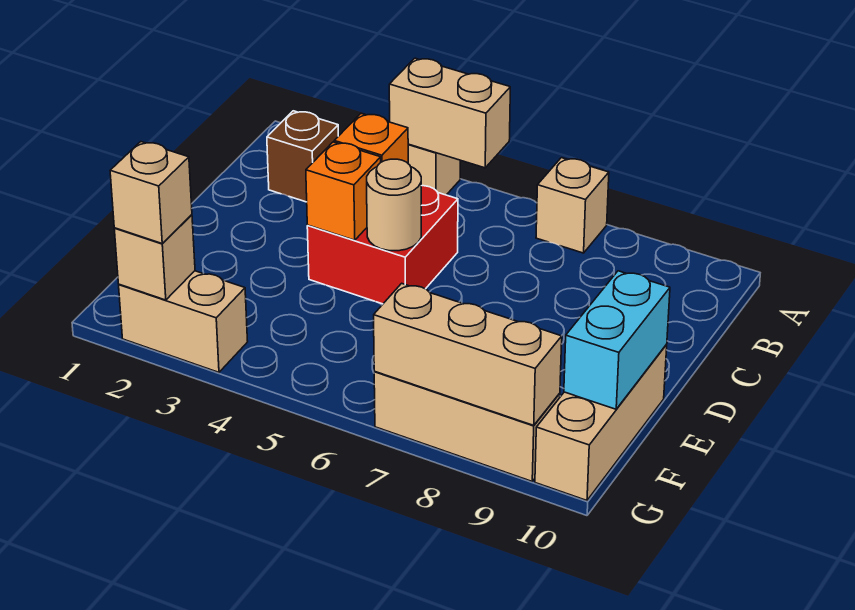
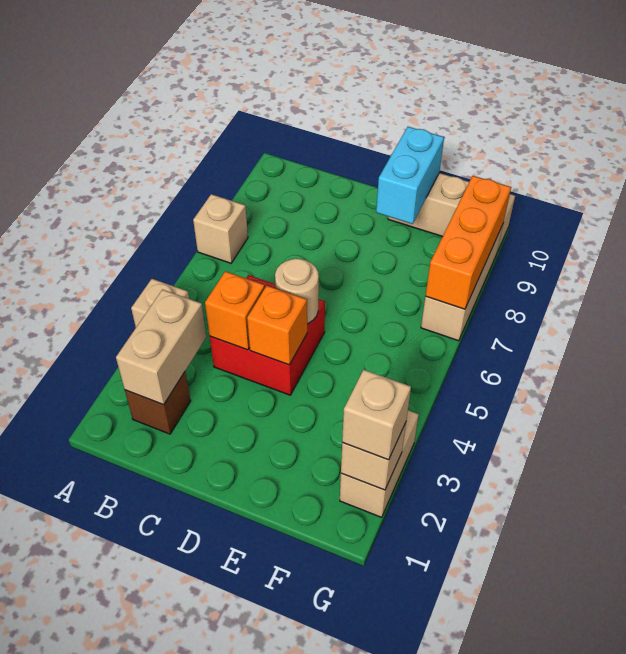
tan brick A4:A5 level 2 -> tan brick B2:B3 level 2
cyan brick E10:F10 level 2 -> cyan brick E9:E10 level 2
tan brick G7:G9 level 2 -> orange brick G7:G9 level 2

